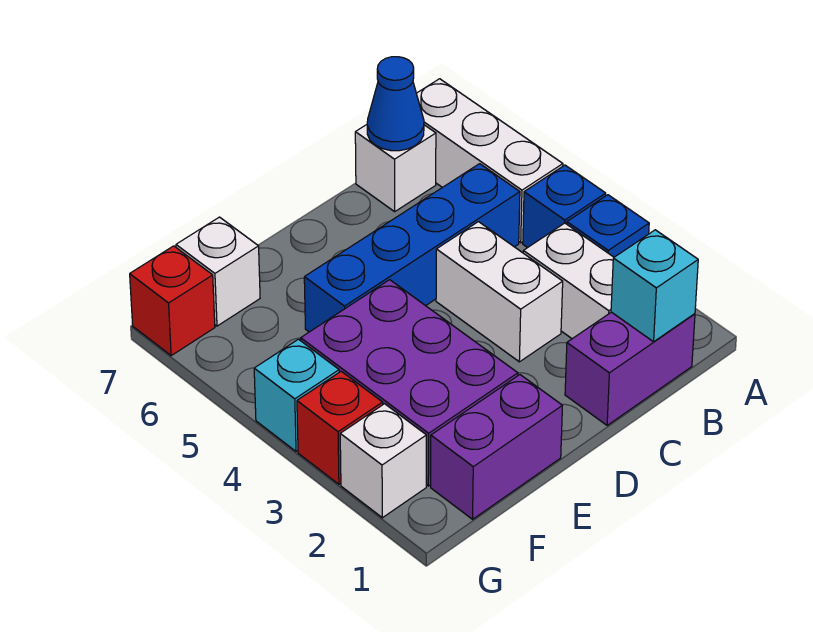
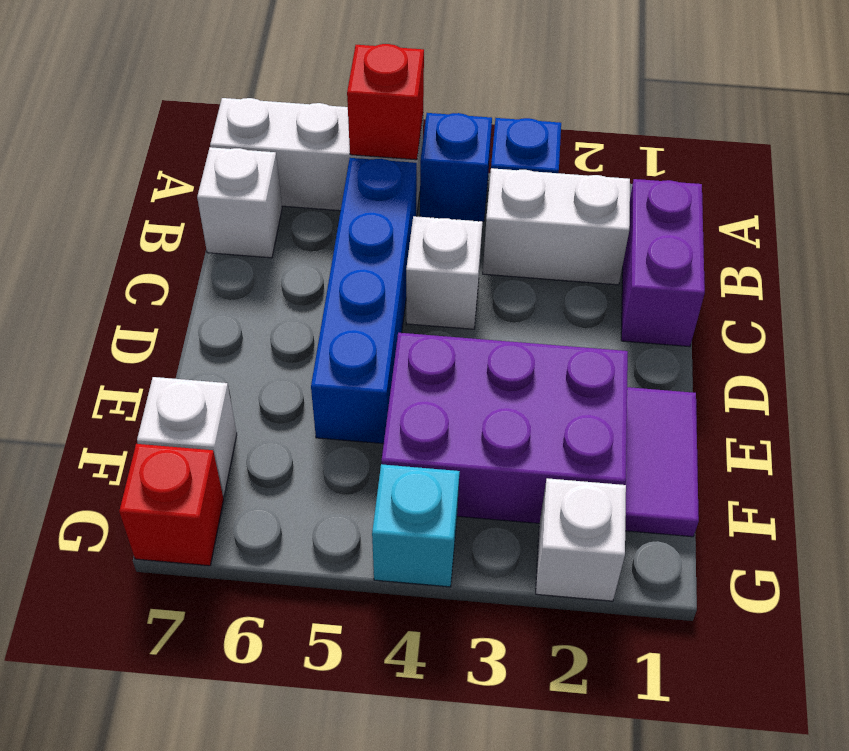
cyan brick B1 level 2 -> none
blue cone B7 level 2 -> none
white brick C3:C4 level 1 -> white brick C4 level 1
purple brick E1:F1 level 1 -> purple tile E1:F1 level 1
red brick G3 level 1 -> red brick A5 level 2

